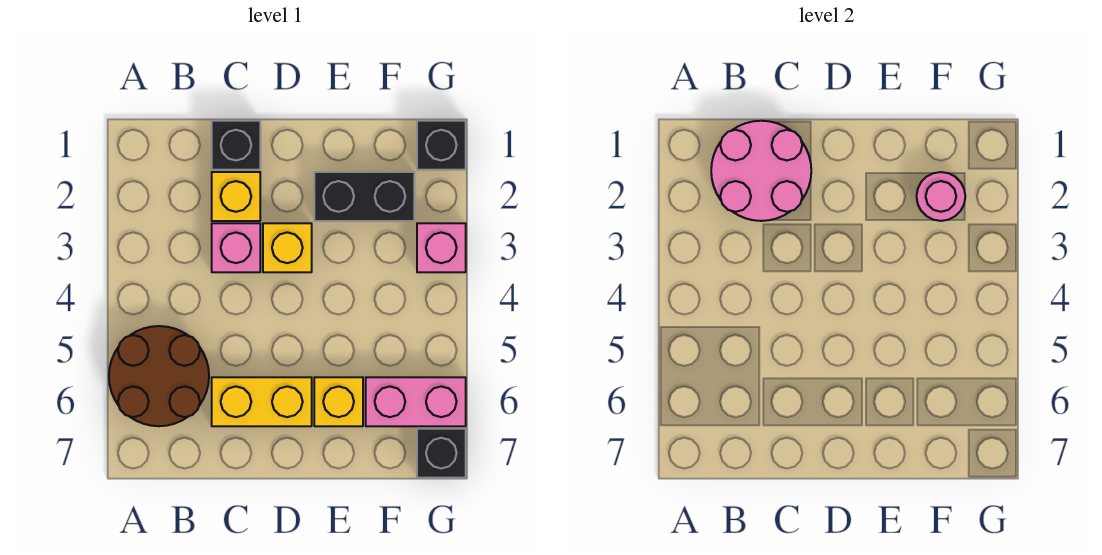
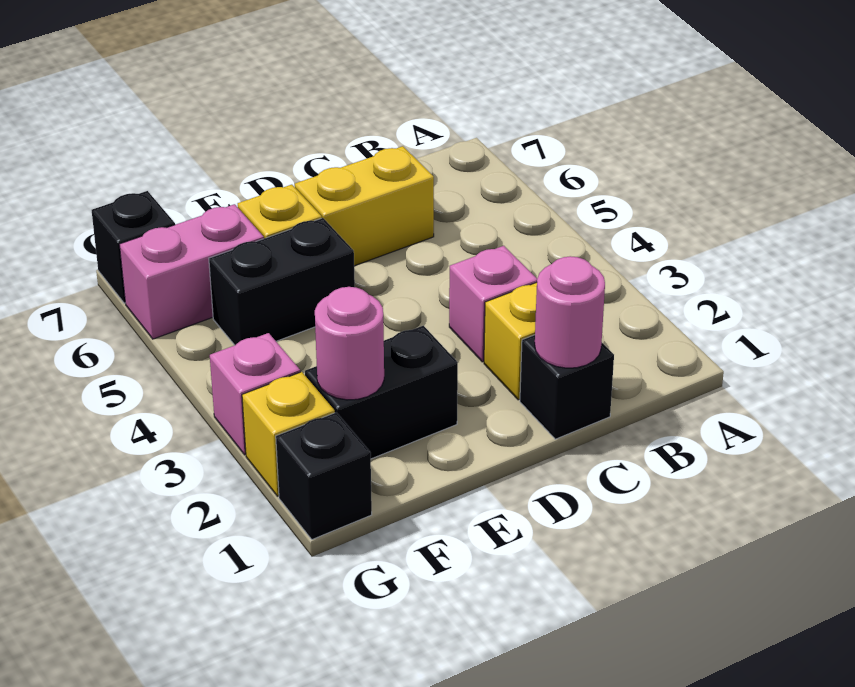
brown round brick A5:B6 level 1 -> none
pink round brick B1:C2 level 2 -> pink round brick C1 level 2
yellow brick D3 level 1 -> yellow brick G2 level 1
none -> black brick E5:F5 level 1

